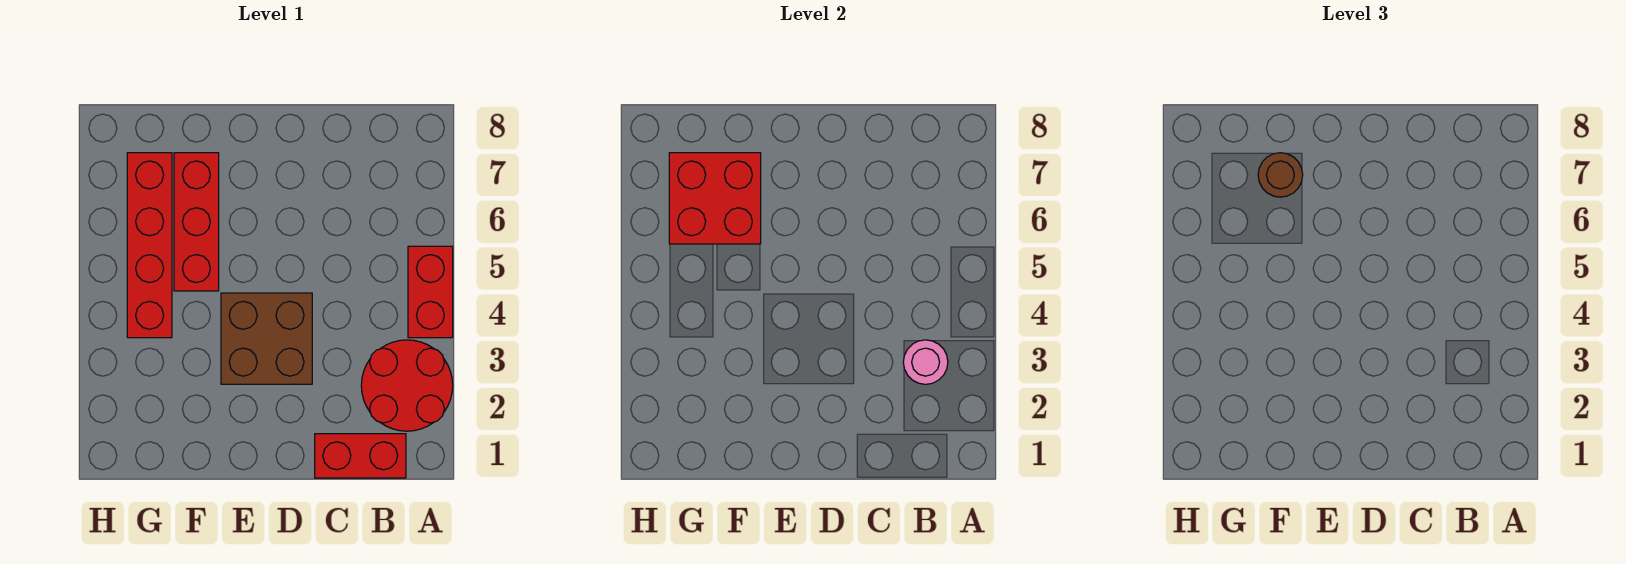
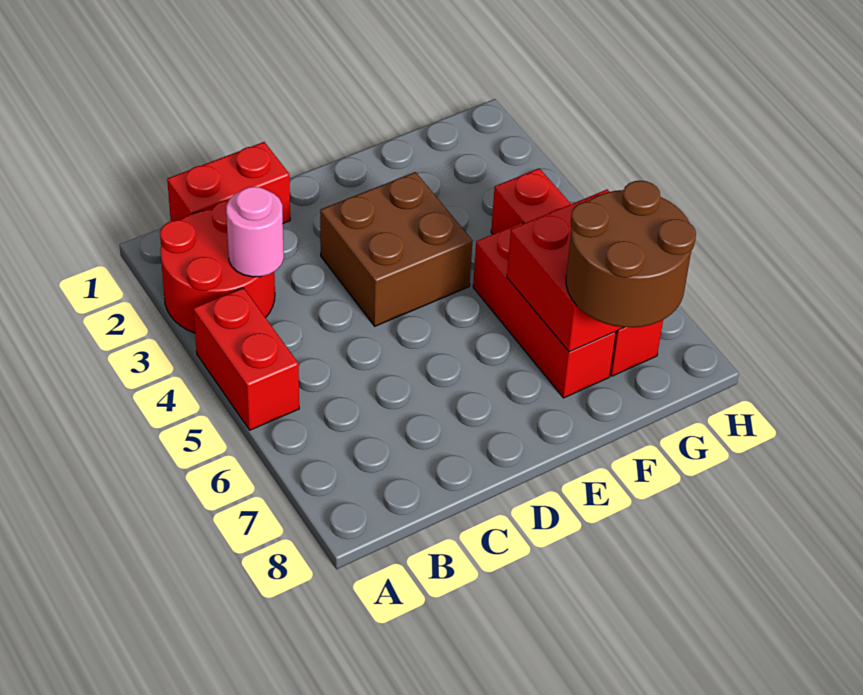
brown round brick F7 level 3 -> brown round brick F7:G8 level 3

